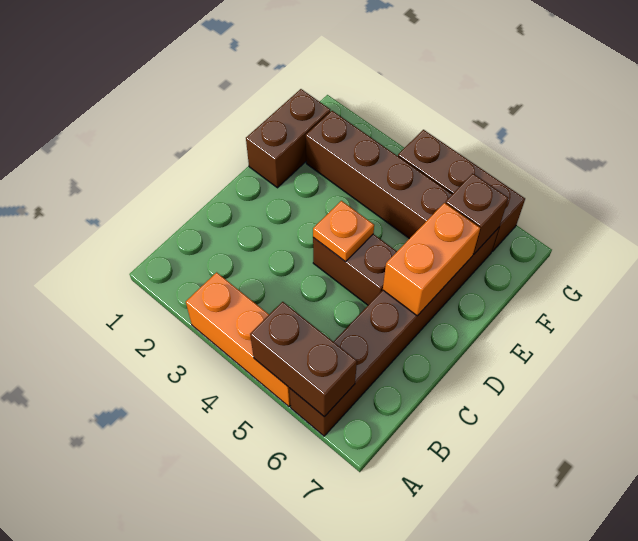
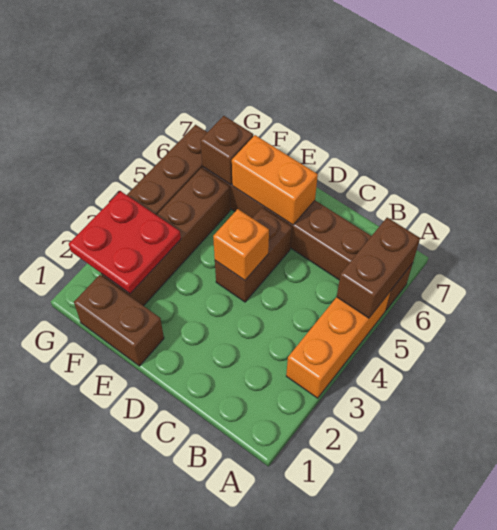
orange plate D4 level 2 -> orange brick D4 level 2
none -> red plate F2:G3 level 2

